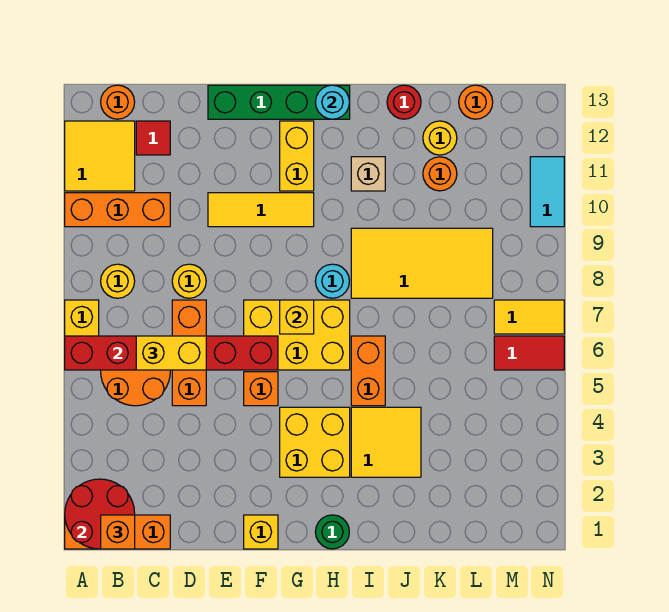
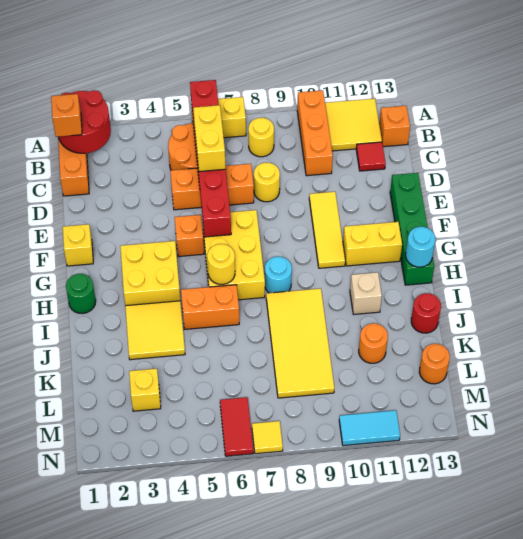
orange round brick B13 level 1 -> orange brick B13 level 1
yellow brick G7 level 2 -> yellow brick L3 level 1
yellow round brick K12 level 1 -> yellow round brick H6 level 2
yellow tile M7:N7 level 1 -> yellow tile N7 level 1

